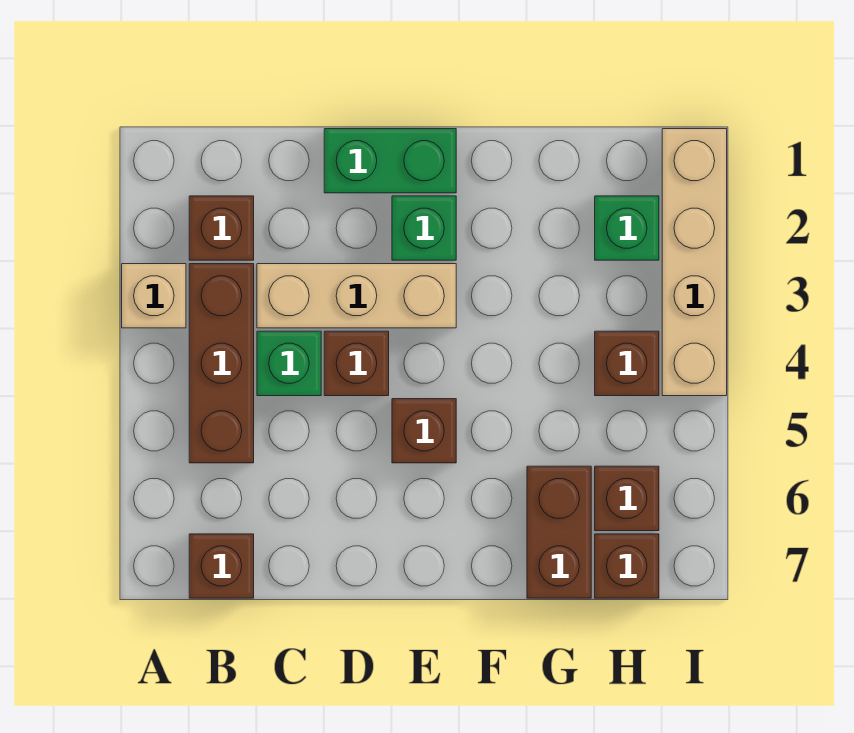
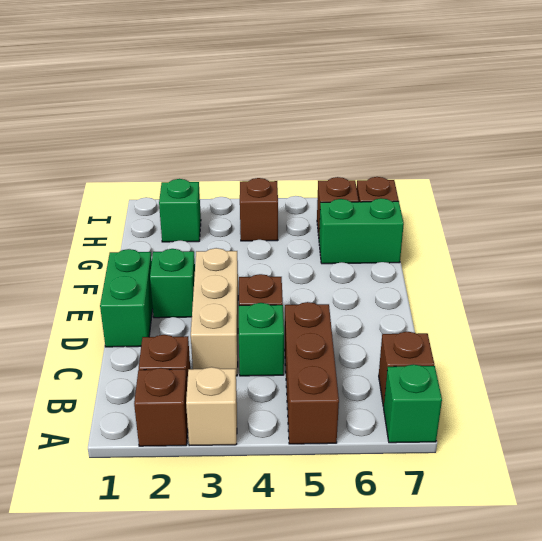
none -> green brick A7 level 1
brown brick B3:B5 level 1 -> brown brick A5:C5 level 1
brown brick E5 level 1 -> brown brick A2 level 1
brown brick G6:G7 level 1 -> green brick G6:G7 level 1
tan brick I1:I4 level 1 -> none

